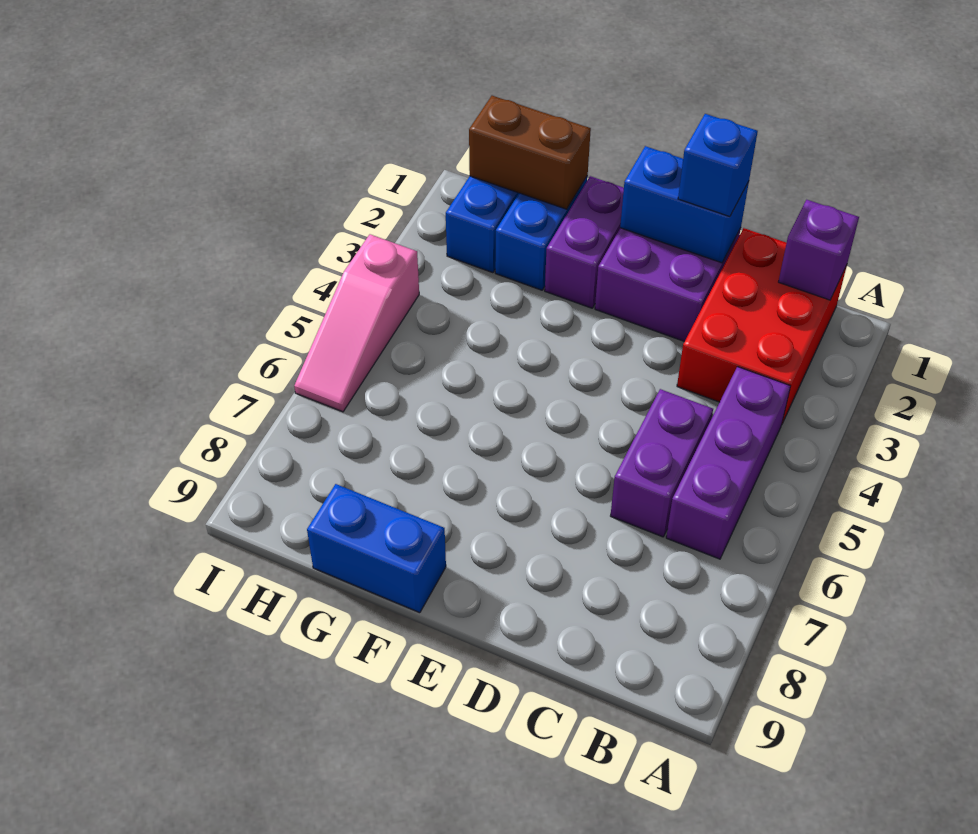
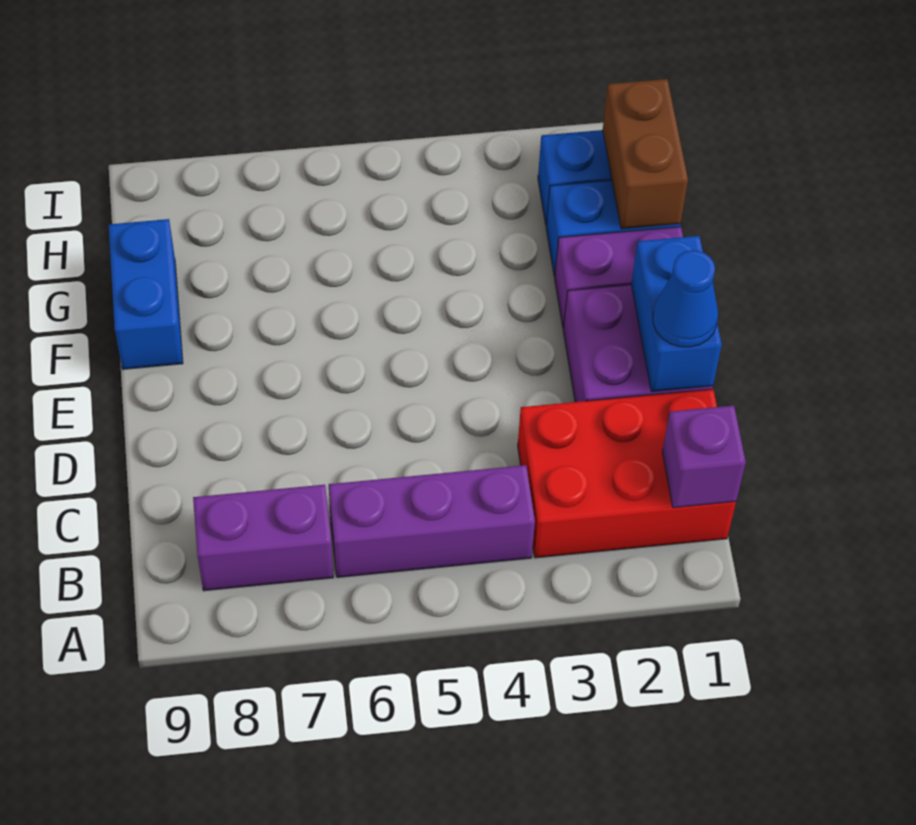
purple brick C5:C6 level 1 -> purple brick B7:B8 level 1
blue brick D1 level 3 -> blue cone D1 level 3
pink slope I4:I6 level 1 top 4 -> none

